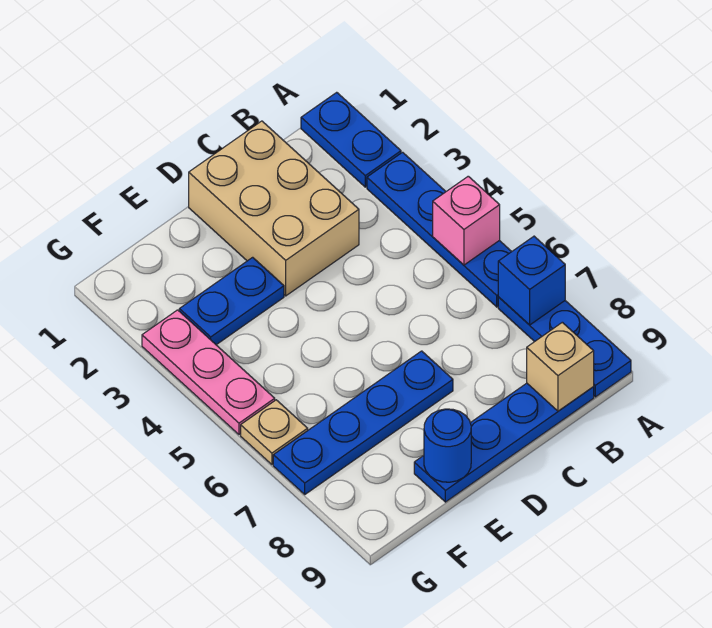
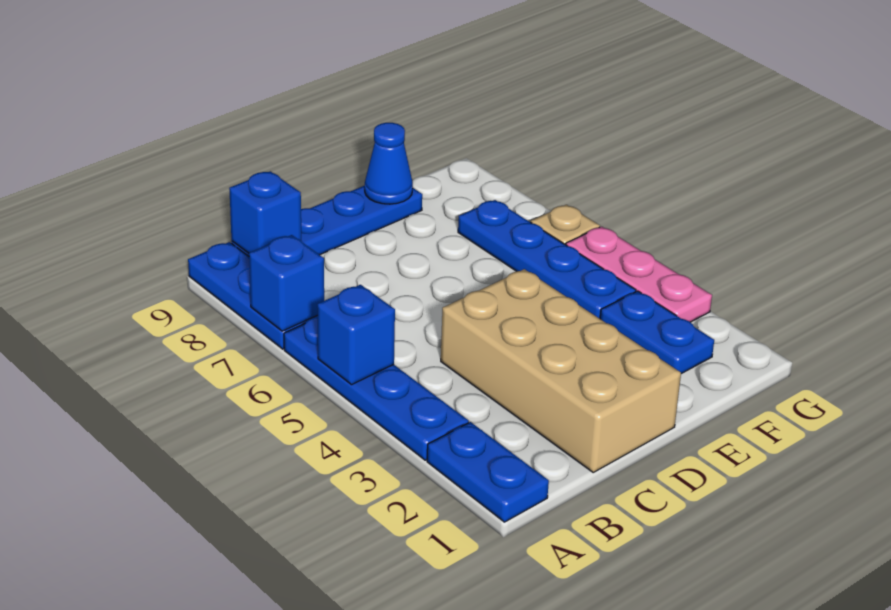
pink brick A5 level 2 -> blue brick A5 level 2
tan brick B9 level 2 -> blue brick B9 level 2
tan brick C1:D3 level 1 -> tan brick C1:D4 level 1
blue plate D7:G7 level 1 -> blue plate F4:F7 level 1
blue plate E3:F3 level 1 -> blue plate F2:F3 level 1
blue round brick E9 level 2 -> blue cone E9 level 2

